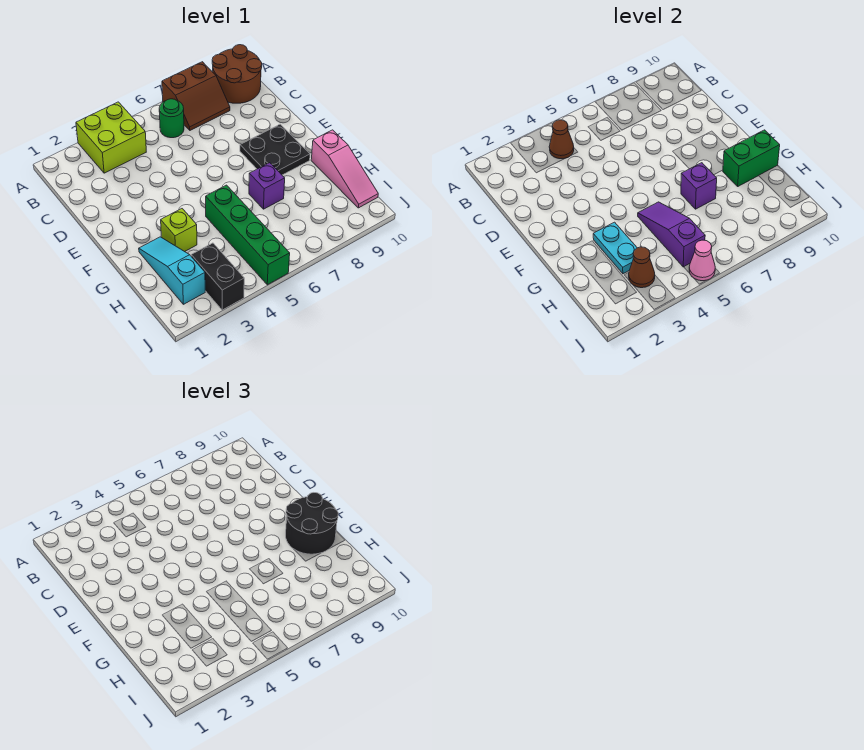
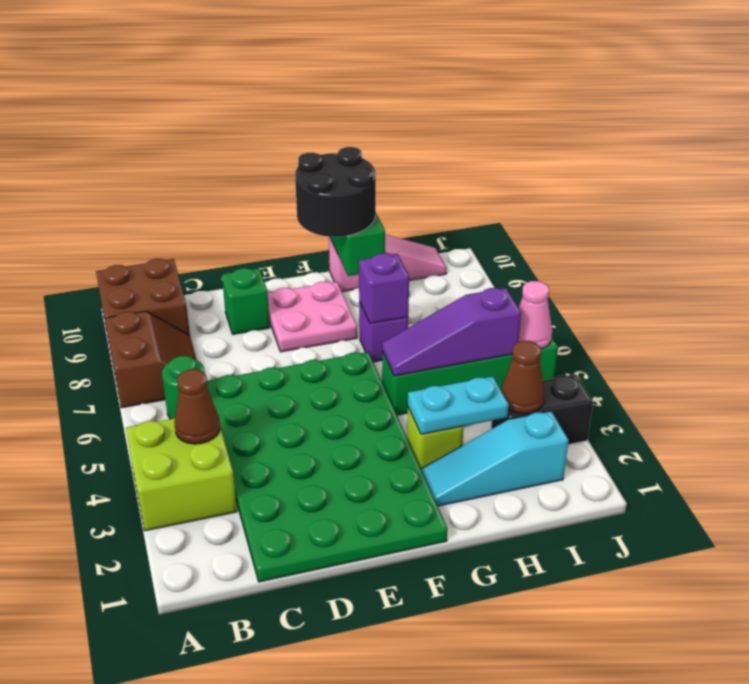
brown round brick A9:B10 level 1 -> brown brick A9:B10 level 1
none -> green plate C1:F6 level 1
none -> green brick D9 level 1
black plate E8:F9 level 1 -> pink plate E8:F9 level 1

